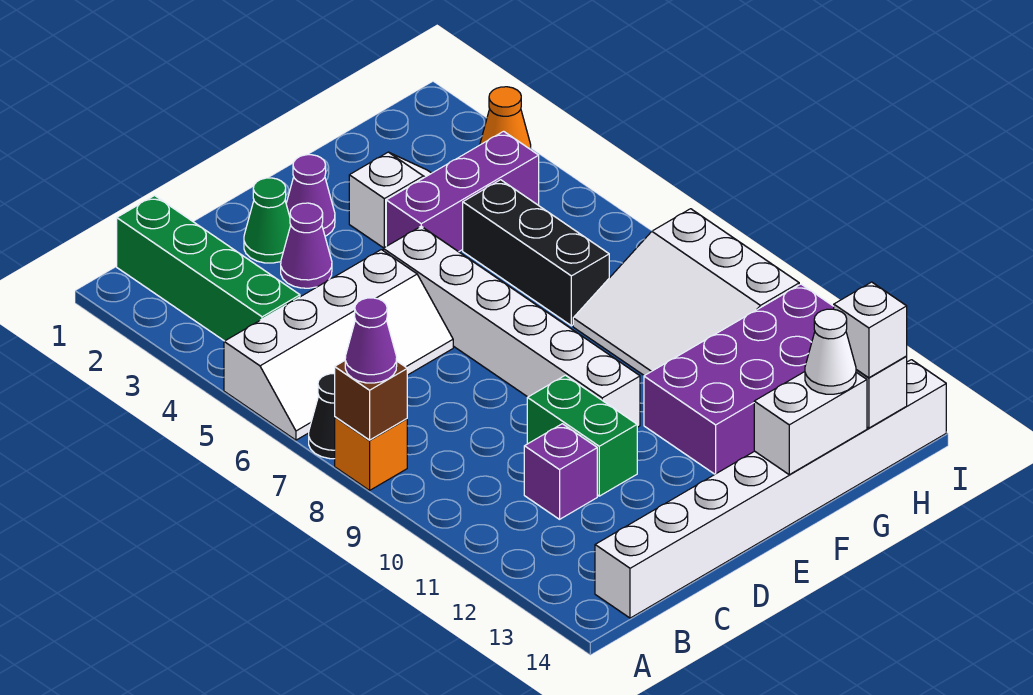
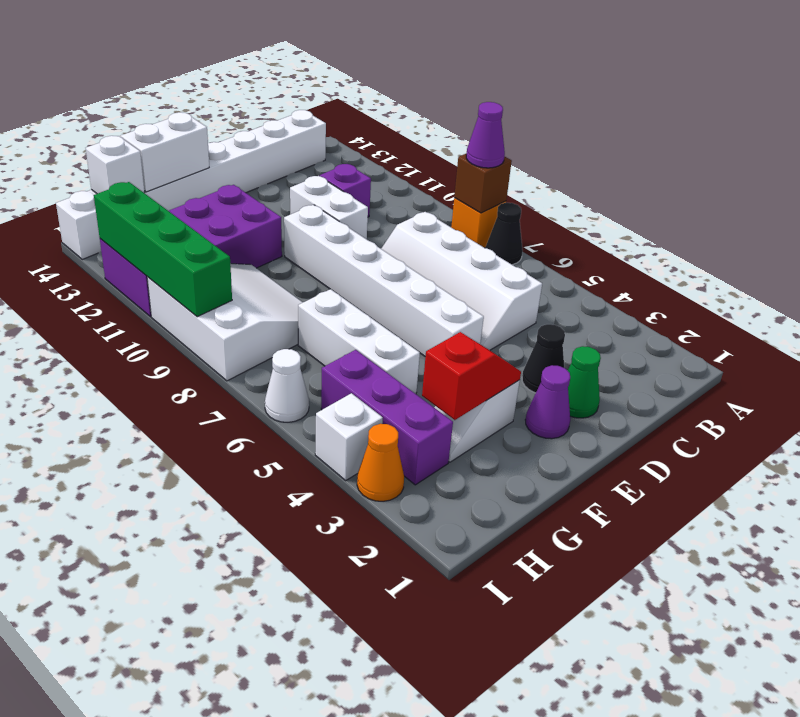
white slope A5:D6 level 1 top 5 -> white slope C5:D8 level 1 top C
green brick B1:B4 level 1 -> green brick I9:I12 level 2
purple cone D3 level 1 -> black cone D3 level 1
green brick D10:D11 level 1 -> white brick D10:D11 level 1
none -> red slope F3:G3 level 2 top G
purple brick F4:H4 level 1 -> purple brick H3:H5 level 1
black brick G5:G7 level 1 -> white brick G5:G7 level 1
white cone G14 level 3 -> white cone I6 level 1
white brick H14 level 3 -> white brick I4 level 1

